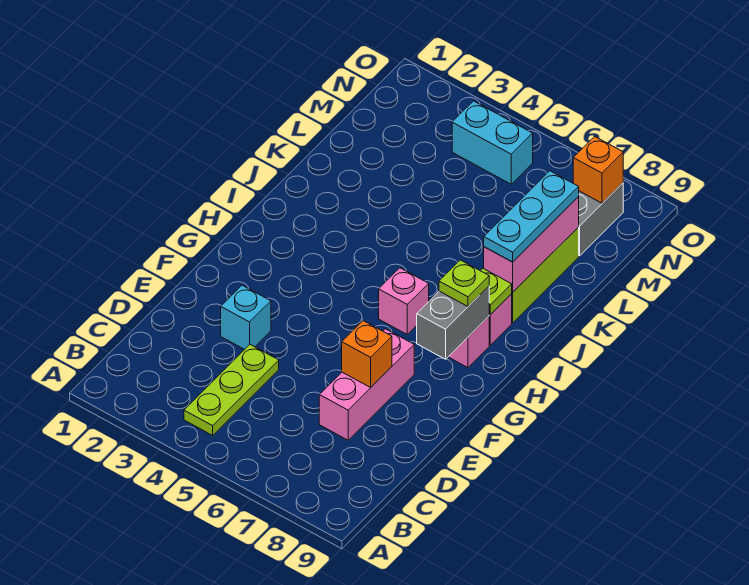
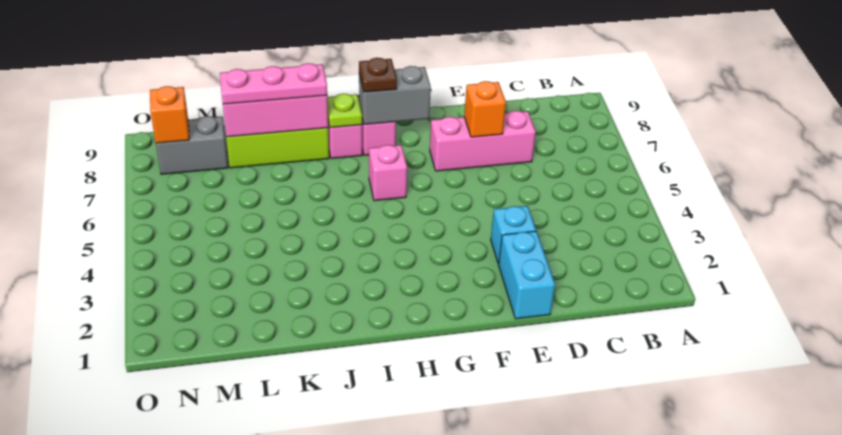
lime plate B4:D4 level 1 -> none
lime plate H8 level 3 -> brown plate H8 level 3
cyan plate J8:L8 level 3 -> pink plate J8:L8 level 3
cyan brick N4:N5 level 1 -> cyan brick E1:E2 level 1

